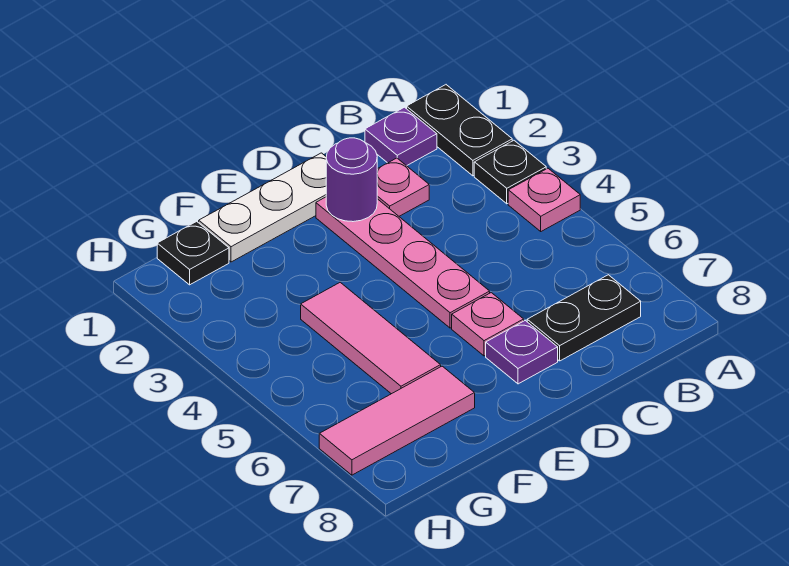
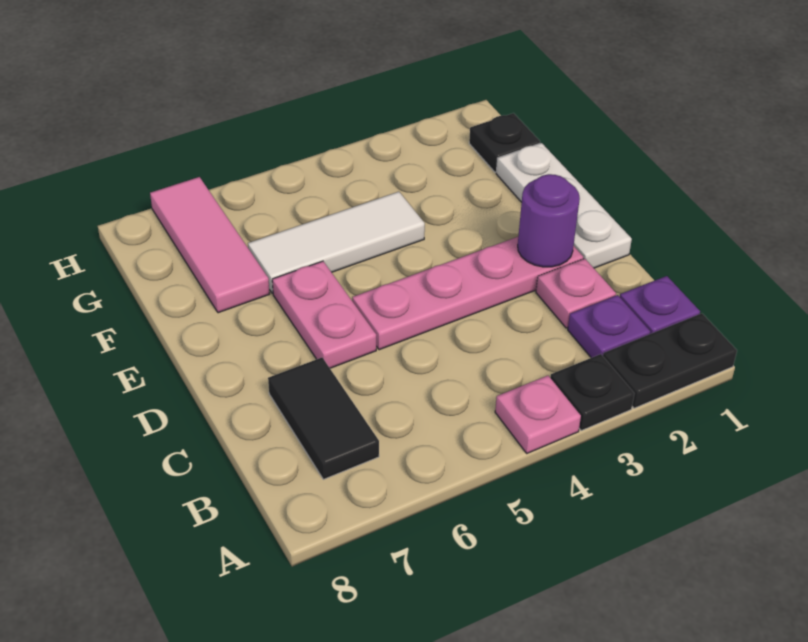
black plate B7:C7 level 1 -> black tile B7:C7 level 1
pink plate D6 level 1 -> pink plate D6:E6 level 1
purple plate D7 level 1 -> purple plate B2 level 1
pink tile F4:F6 level 1 -> white tile F4:F6 level 1

